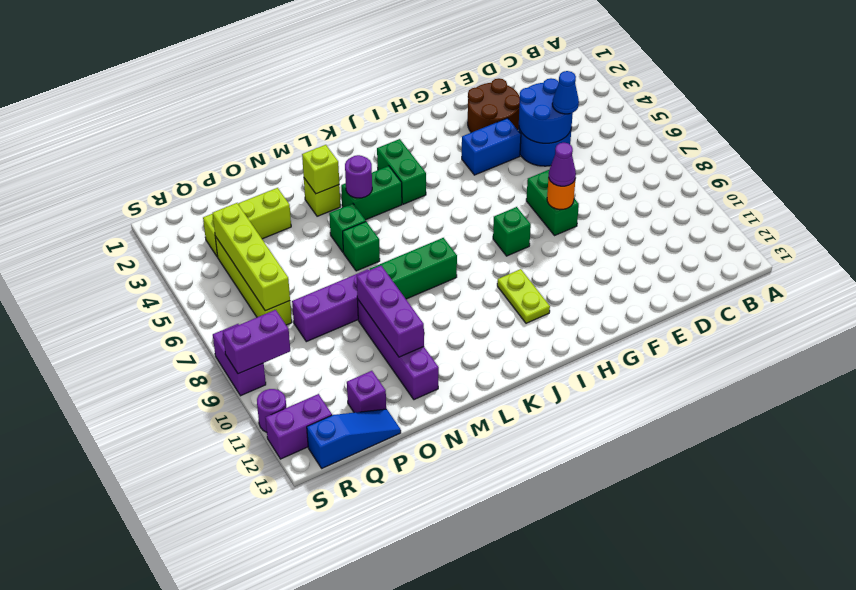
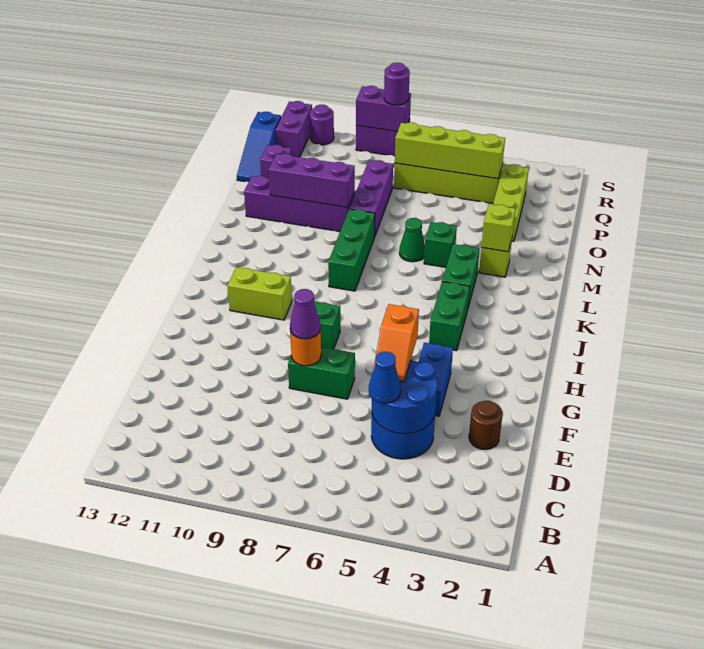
brown round brick E2:F3 level 1 -> brown round brick E2 level 1
none -> orange slope E5:F5 level 3 top F
lime plate I10:I11 level 1 -> lime brick I10:I11 level 1
green brick J3:J4 level 1 -> green brick I4:J4 level 1
purple round brick L4 level 2 -> purple round brick S8 level 3
green brick M6 level 1 -> green cone M6 level 1
purple brick R9:S9 level 2 -> purple brick S8:S9 level 2

